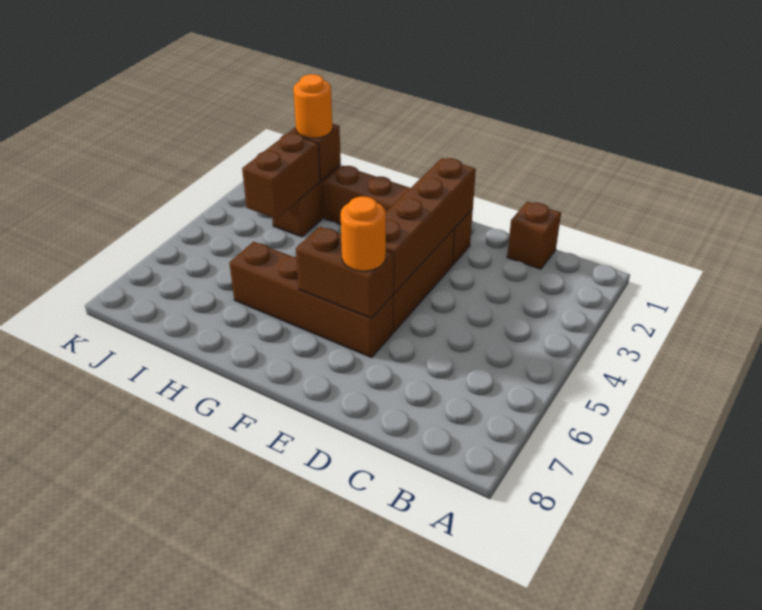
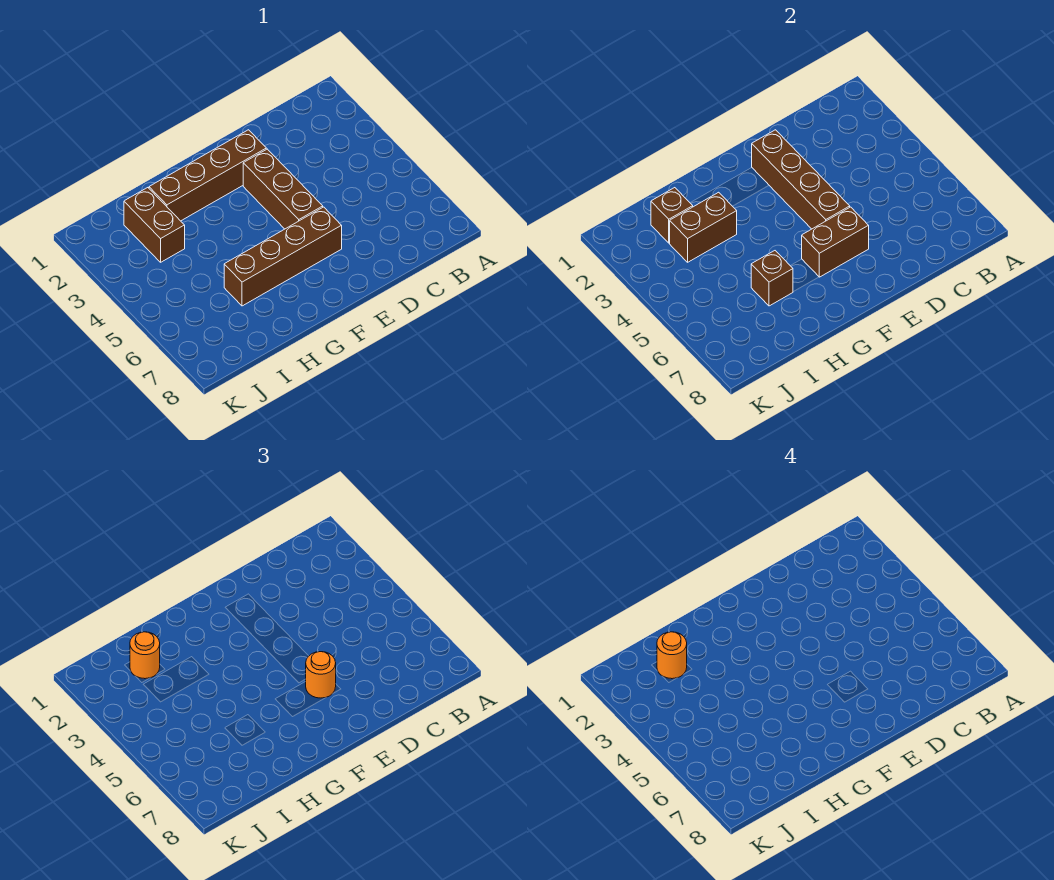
brown brick C1 level 1 -> brown brick H6 level 2
none -> orange round brick I2 level 4
brown brick I3:I4 level 2 -> brown brick H3:I3 level 2

